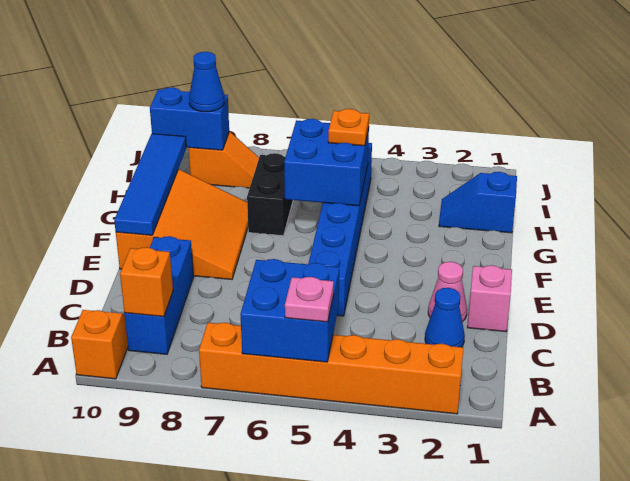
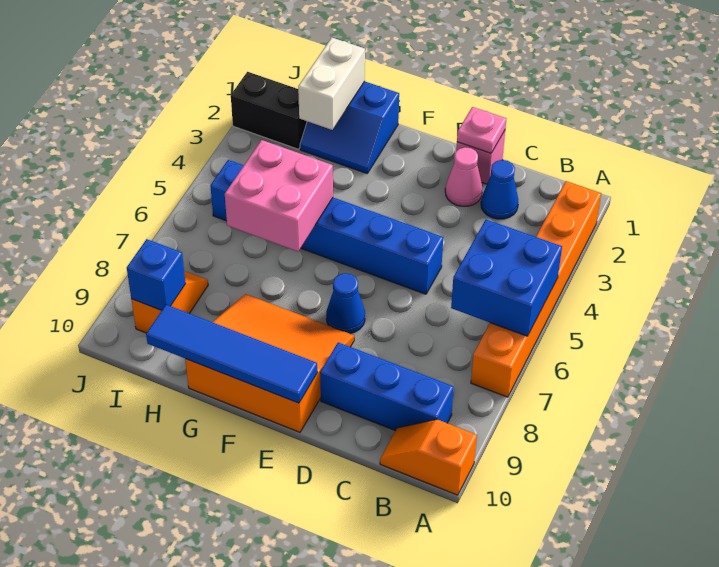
pink plate A5 level 3 -> pink plate D1 level 2
orange brick B9 level 2 -> none
blue brick G5:H6 level 2 -> pink brick G5:H6 level 2
black brick G7:H7 level 1 -> black brick I2:J2 level 1
blue slope H1:H2 level 1 top 1 -> blue slope G1:H2 level 1 top 1
none -> white brick H1:H2 level 2
orange plate H5 level 3 -> none
blue brick I9:I10 level 2 -> blue brick I9 level 2
blue cone I9 level 3 -> blue cone E7 level 1

